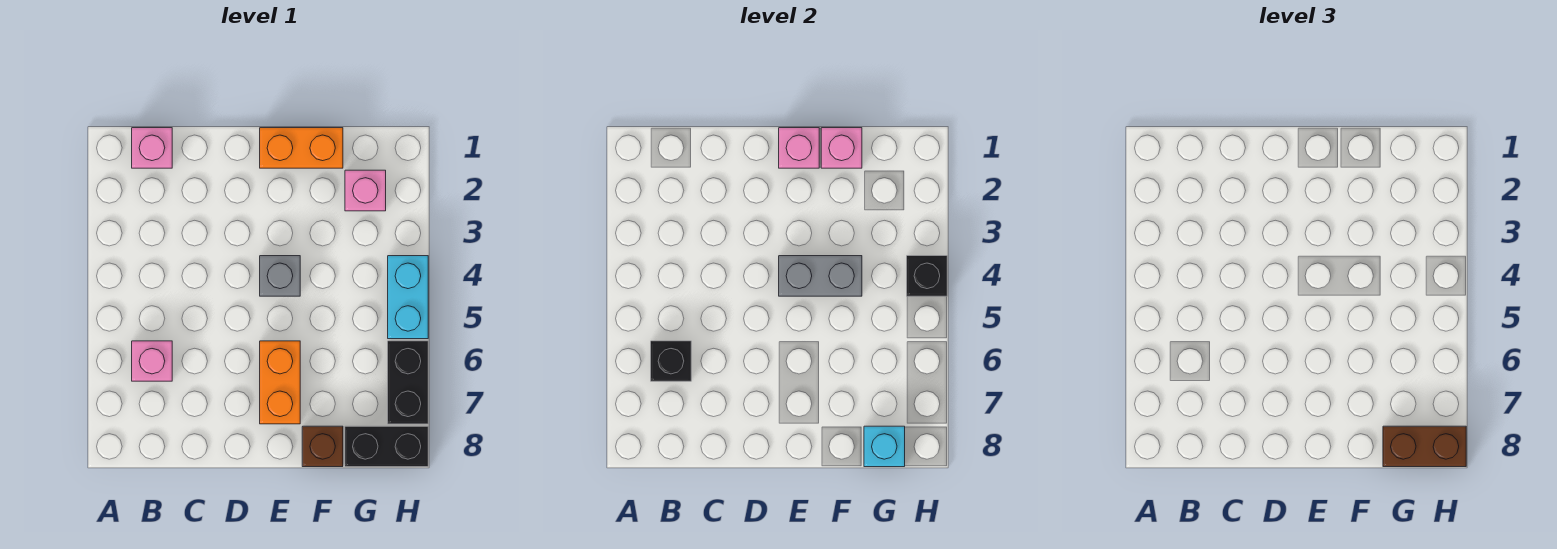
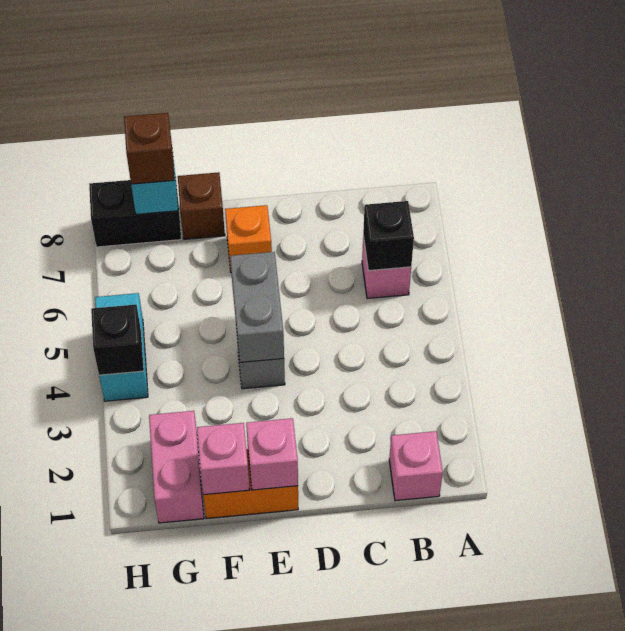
grey brick E4:F4 level 2 -> grey brick E4:E5 level 2
orange brick E6:E7 level 1 -> orange brick E7 level 1
pink brick G2 level 1 -> pink brick G1:G2 level 1
brown brick G8:H8 level 3 -> brown brick G8 level 3
black brick H6:H7 level 1 -> none

